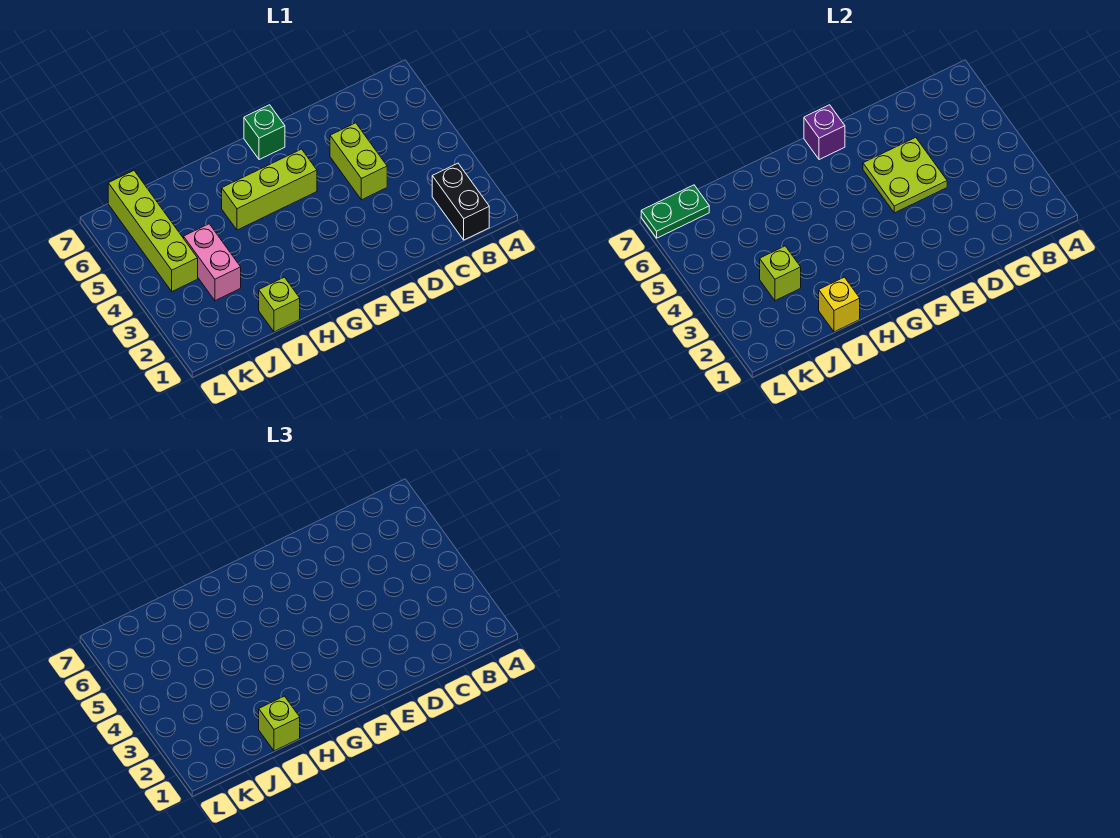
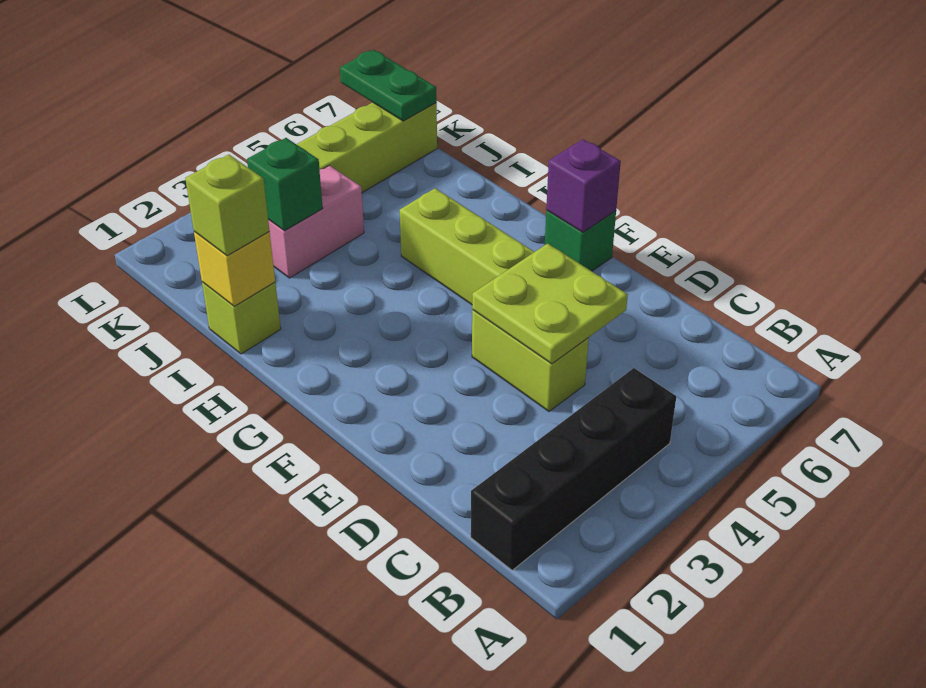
black brick B1:B2 level 1 -> black brick B1:B4 level 1
lime brick D4:D5 level 1 -> lime brick D4:E4 level 1
lime brick J3 level 2 -> green brick J3 level 2

